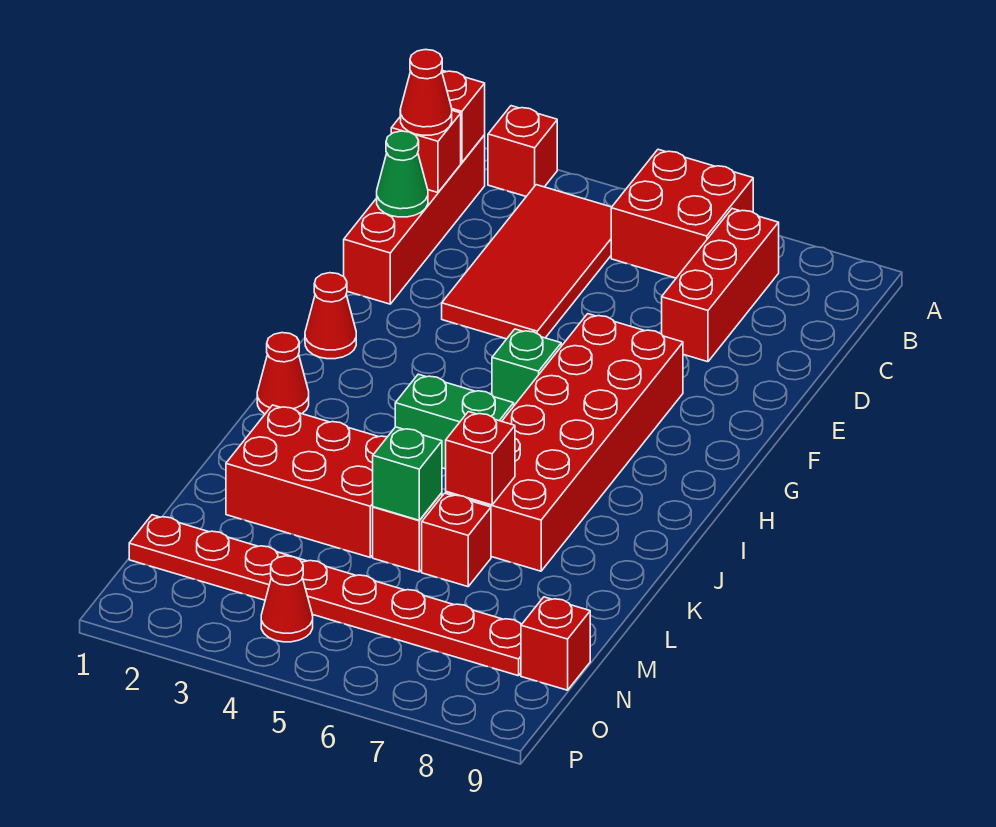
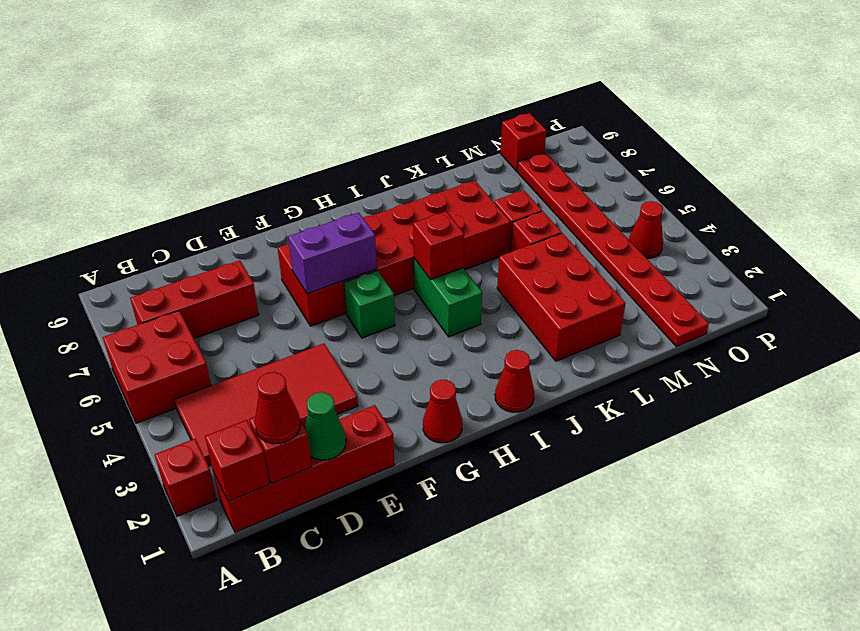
none -> purple brick F6:G6 level 2
red brick K6 level 2 -> red brick I5 level 2
green brick L5 level 2 -> none

